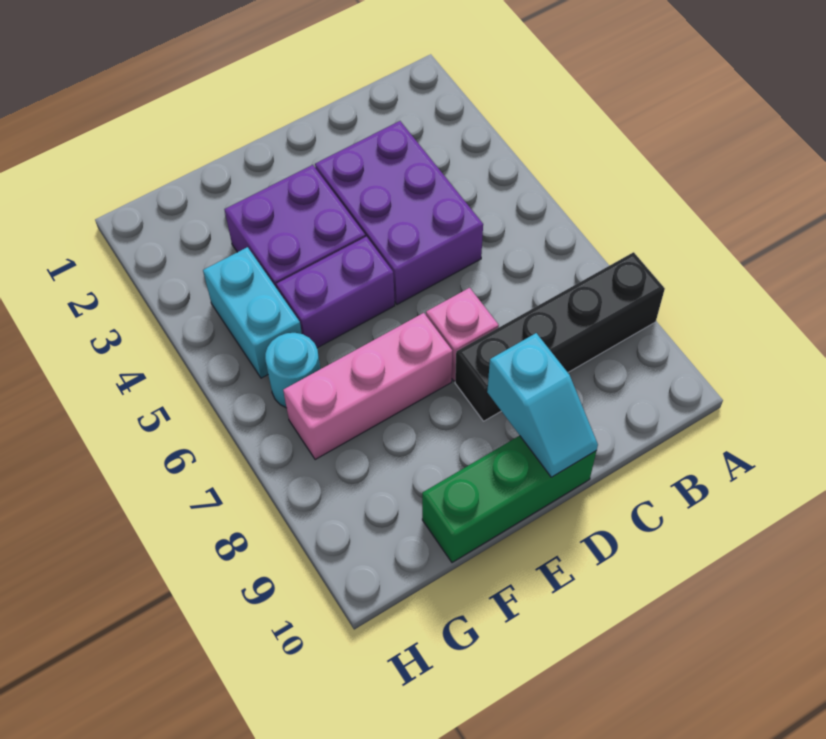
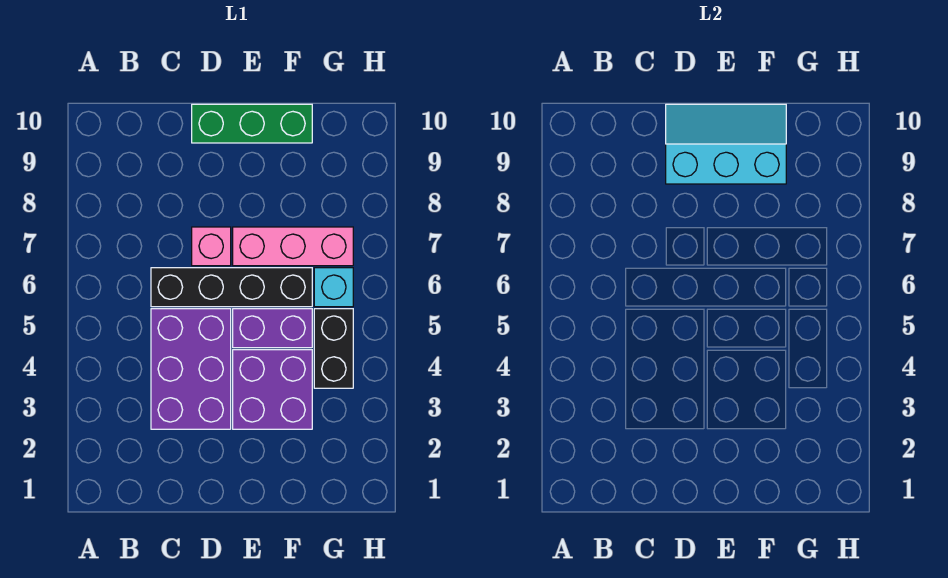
black brick A8:D8 level 1 -> black brick C6:F6 level 1
cyan slope D9:D10 level 2 top 9 -> cyan slope D9:F10 level 2 top 9
cyan brick G4:G5 level 1 -> black brick G4:G5 level 1
cyan round brick G6 level 1 -> cyan brick G6 level 1

